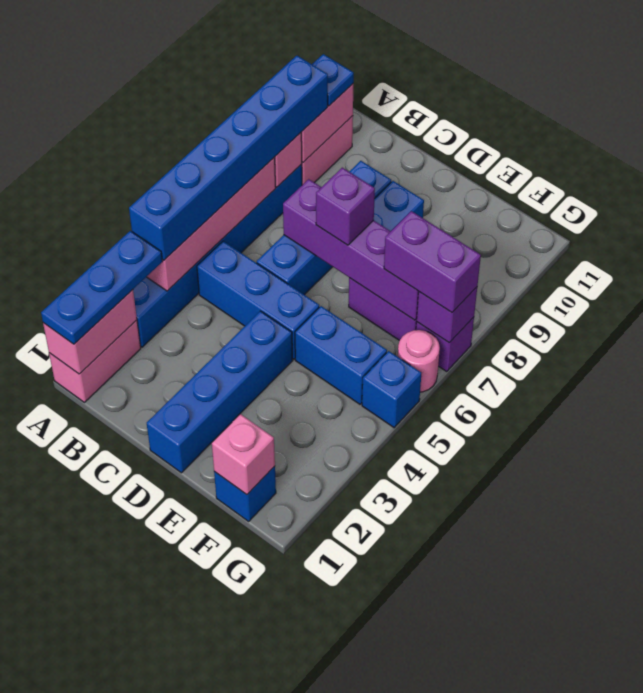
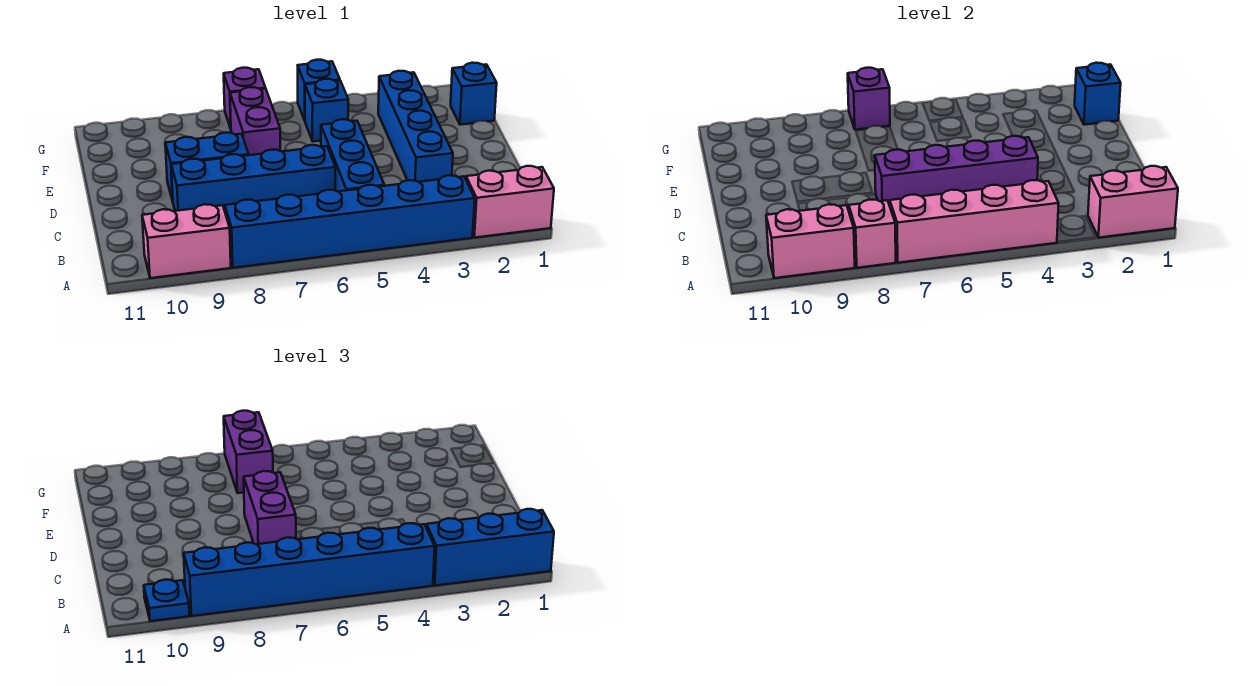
blue plate A1:A3 level 3 -> blue brick A1:A3 level 3
purple brick C7:F7 level 2 -> purple brick C4:C7 level 2
blue brick D1:D4 level 1 -> blue brick C3:F3 level 1
purple brick D7 level 3 -> purple brick C7:D7 level 3
blue brick E5:F5 level 1 -> blue brick F5 level 1
pink brick F1 level 2 -> blue brick F1 level 2
pink round brick G6 level 1 -> none

